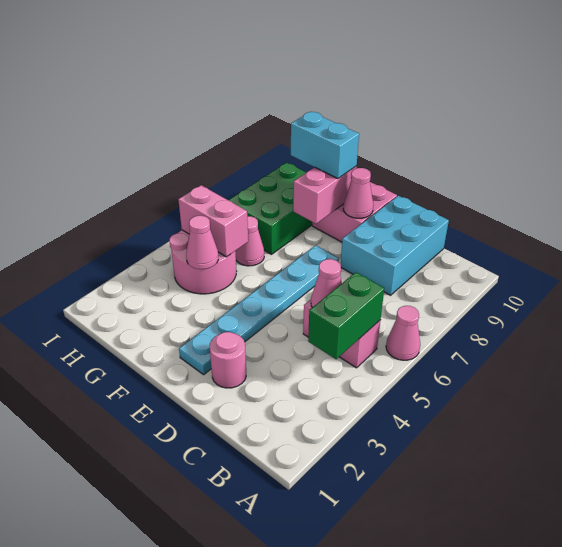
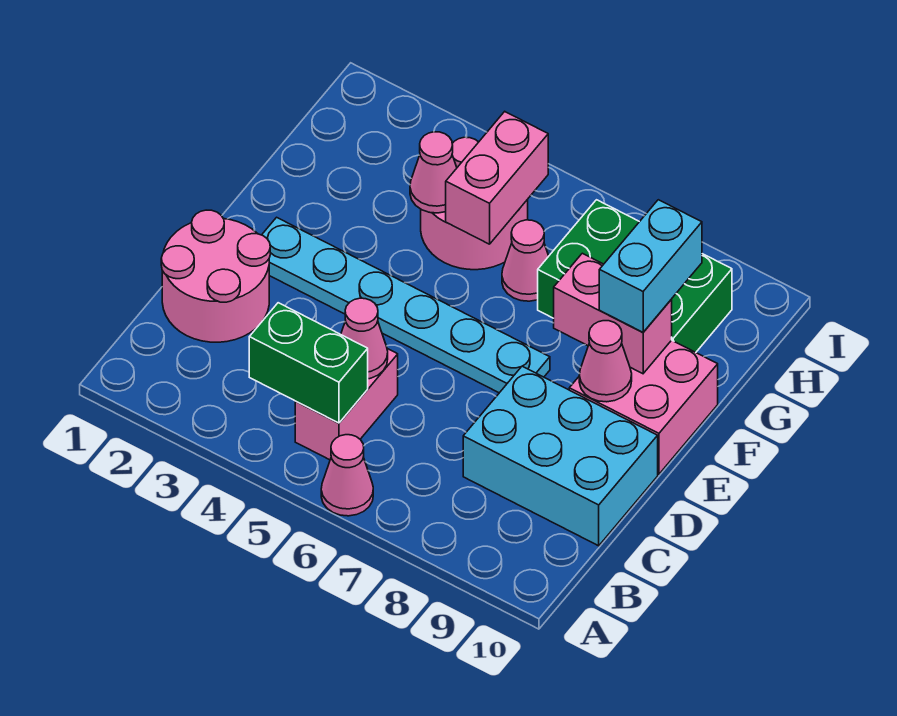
pink round brick D2 level 1 -> pink round brick C1:D2 level 1

